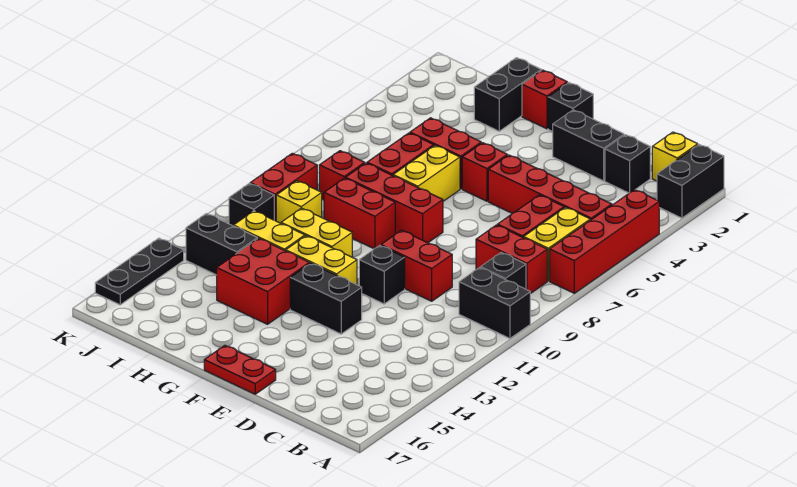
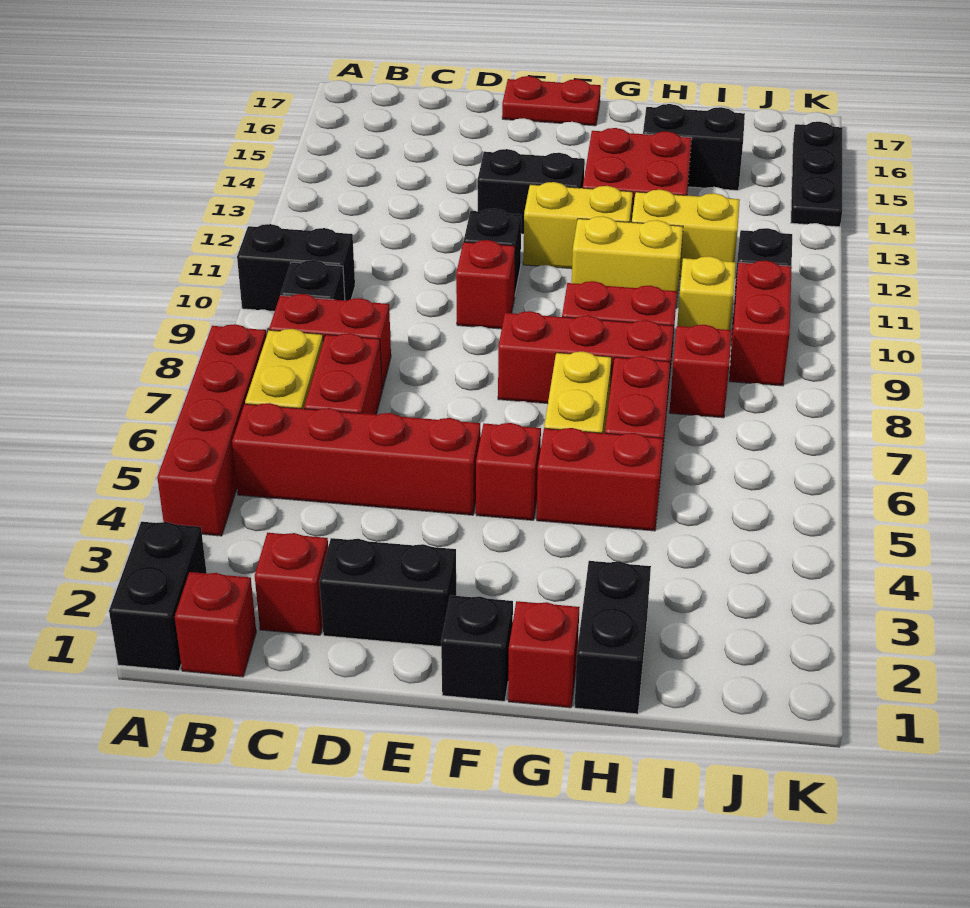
yellow brick B1 level 1 -> red brick B1 level 1
black brick C2 level 1 -> red brick C2 level 1
red brick D10:E10 level 1 -> red brick E10 level 1
black brick I13:J13 level 1 -> black brick H15:I15 level 1

